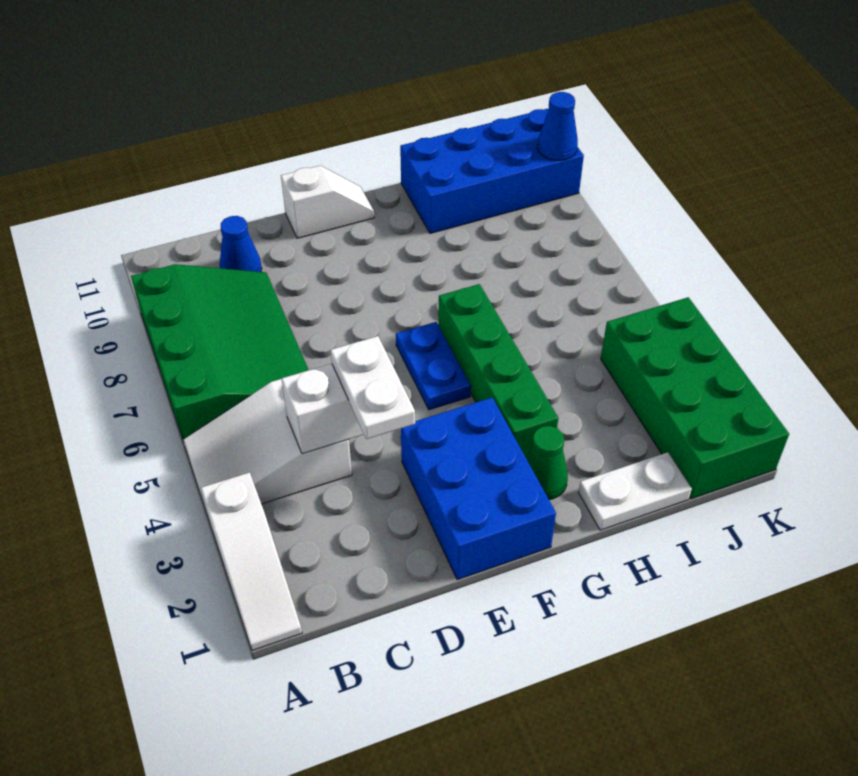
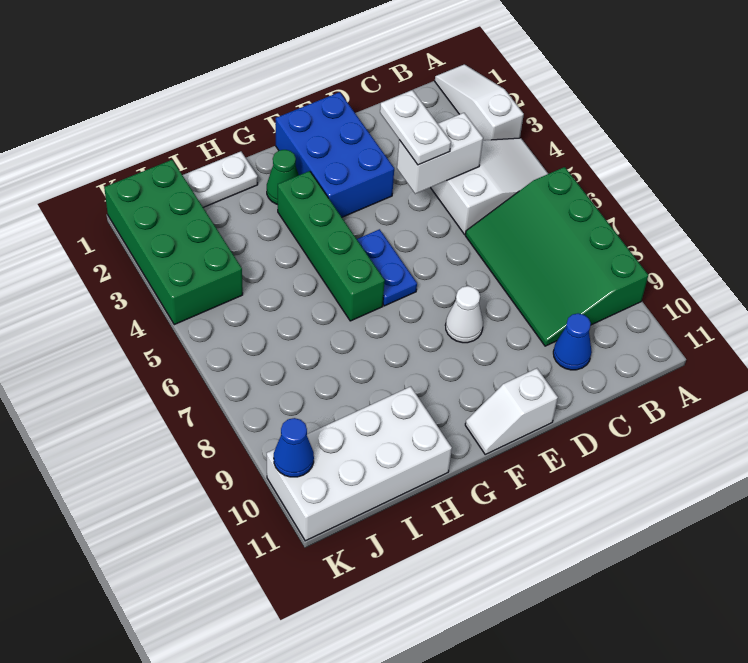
none -> white cone E8 level 1
blue brick H10:K11 level 1 -> white brick H10:K11 level 1

